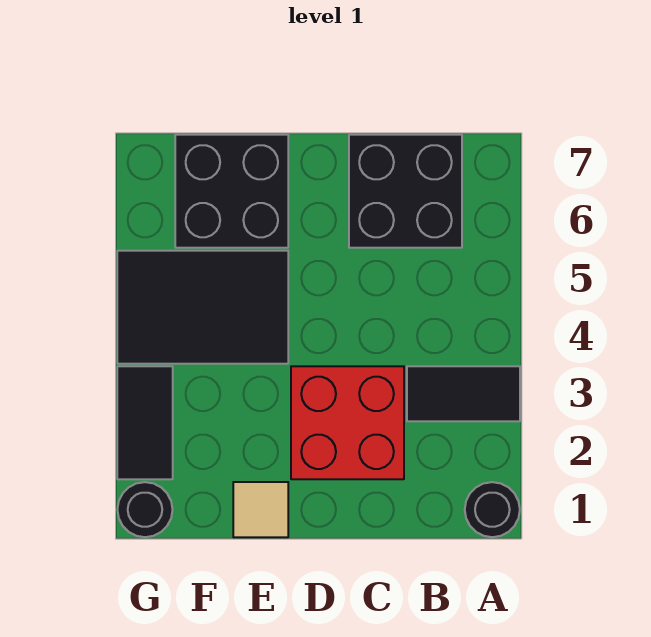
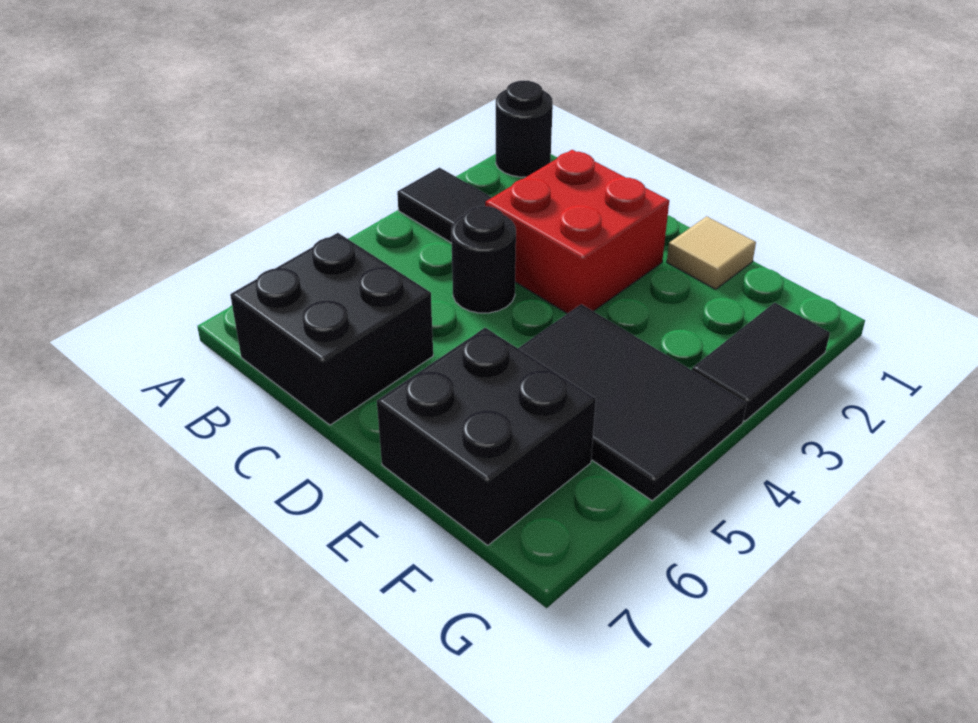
black round brick G1 level 1 -> black round brick C4 level 1

